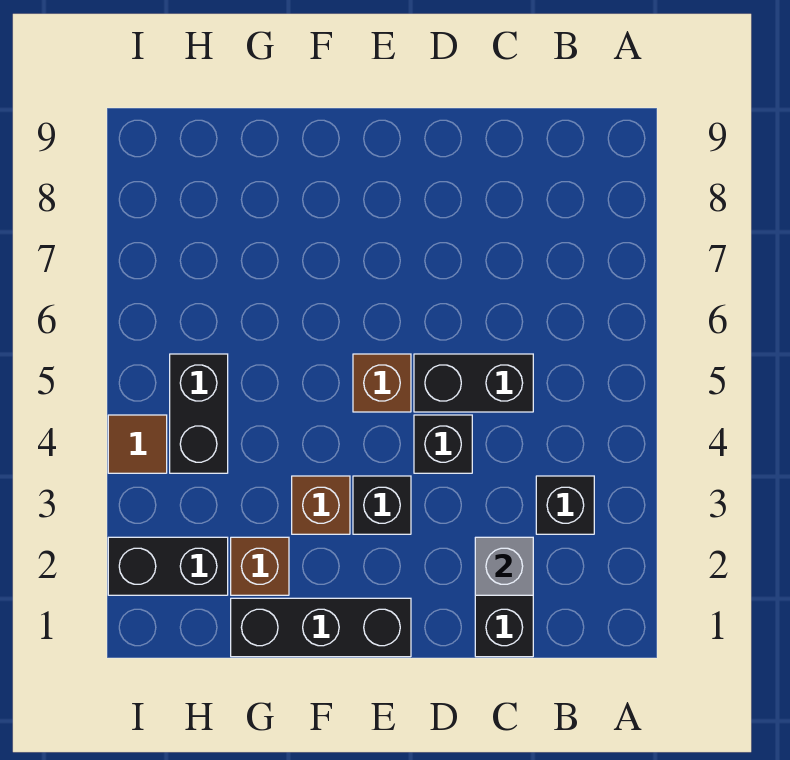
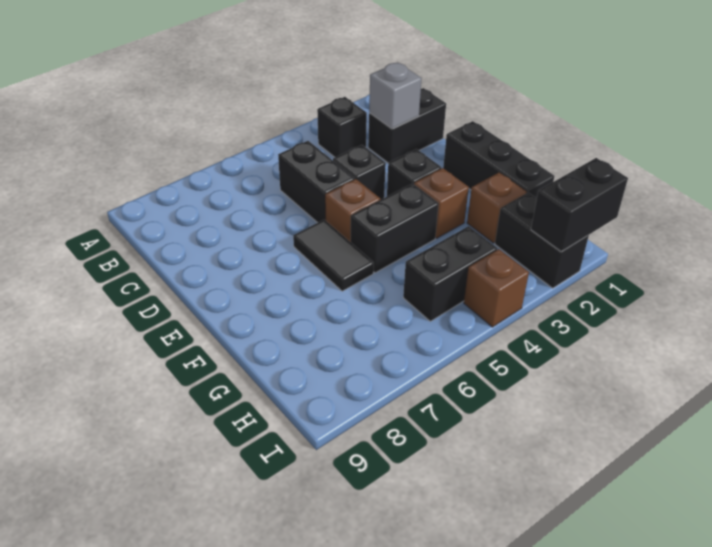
none -> black tile E6:F6 level 1
none -> black brick F4:F5 level 1
none -> black brick I1:I2 level 2
brown tile I4 level 1 -> brown brick I4 level 1

